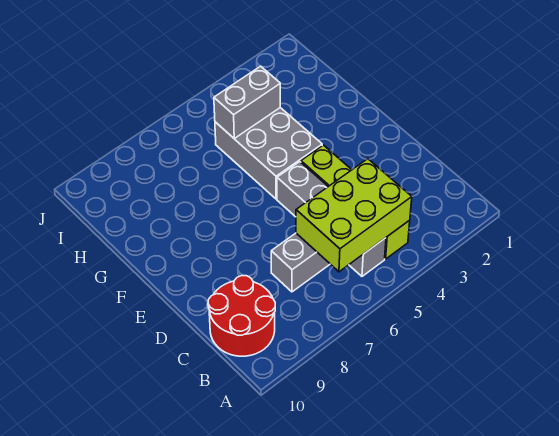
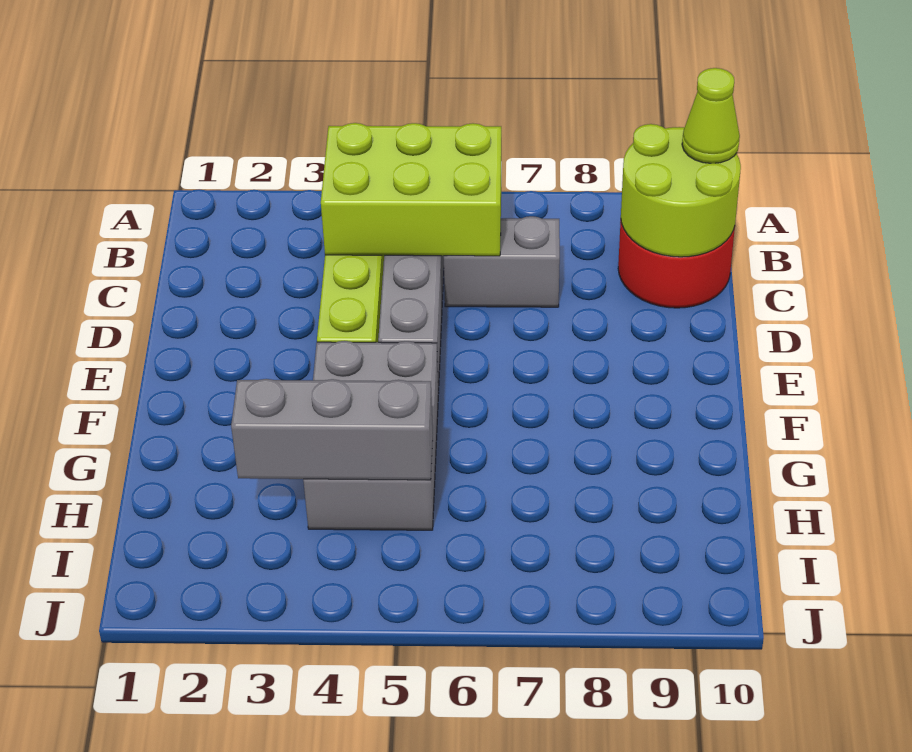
none -> lime round brick B9:C10 level 2
none -> lime cone B10 level 3
grey brick H4:H5 level 2 -> grey brick H3:H5 level 2

